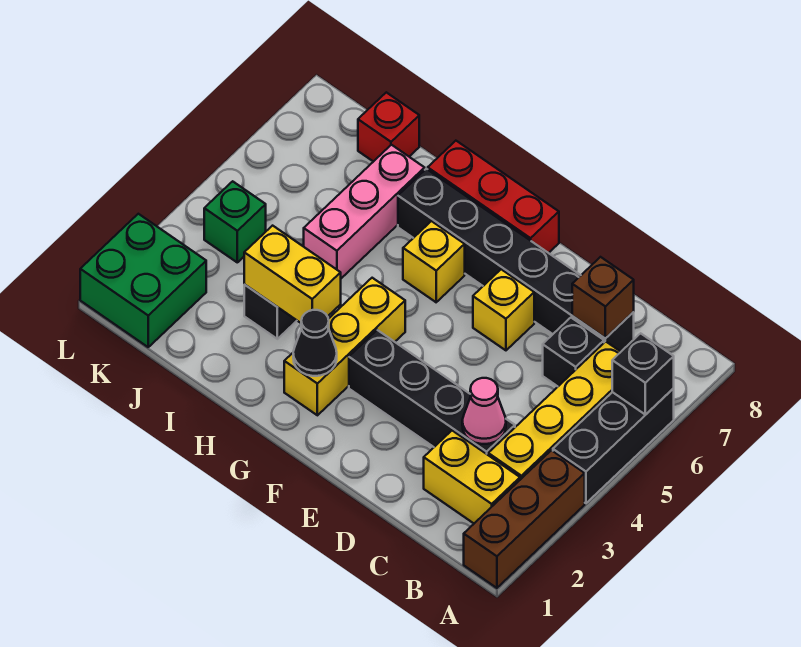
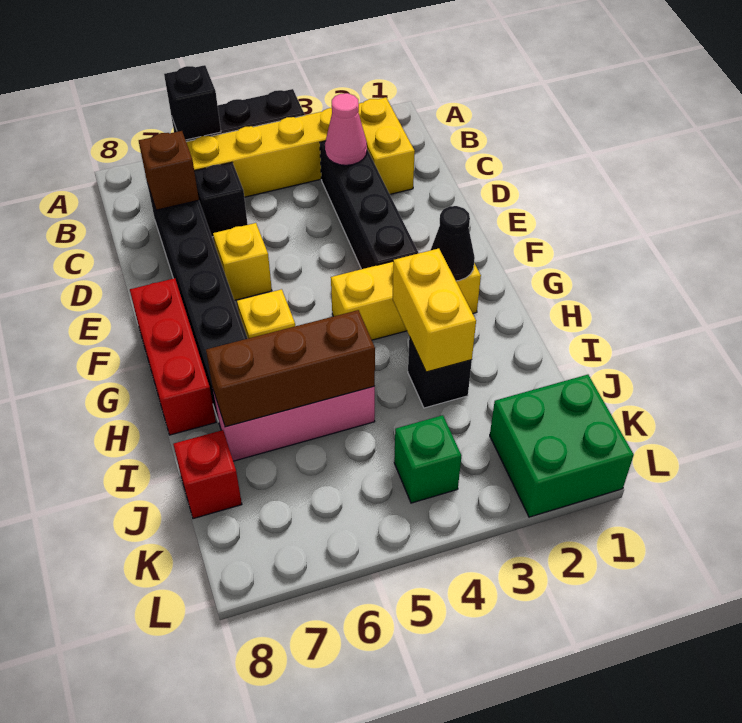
brown brick A1:A3 level 1 -> brown brick I5:I7 level 2

